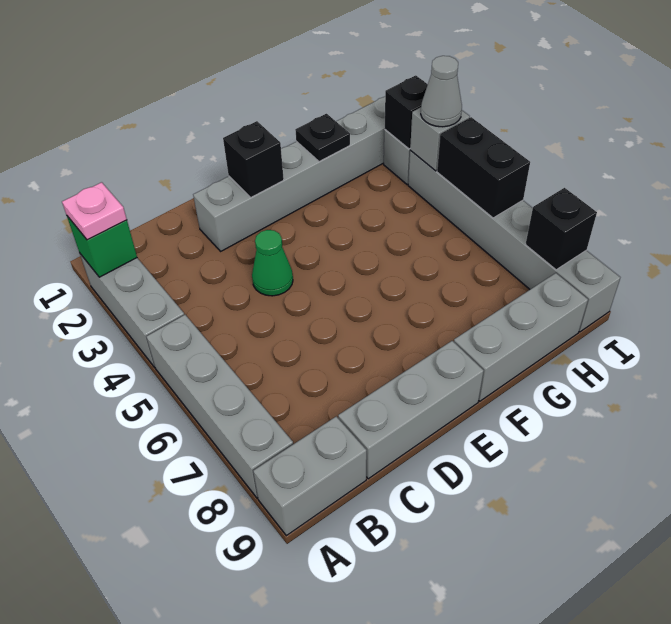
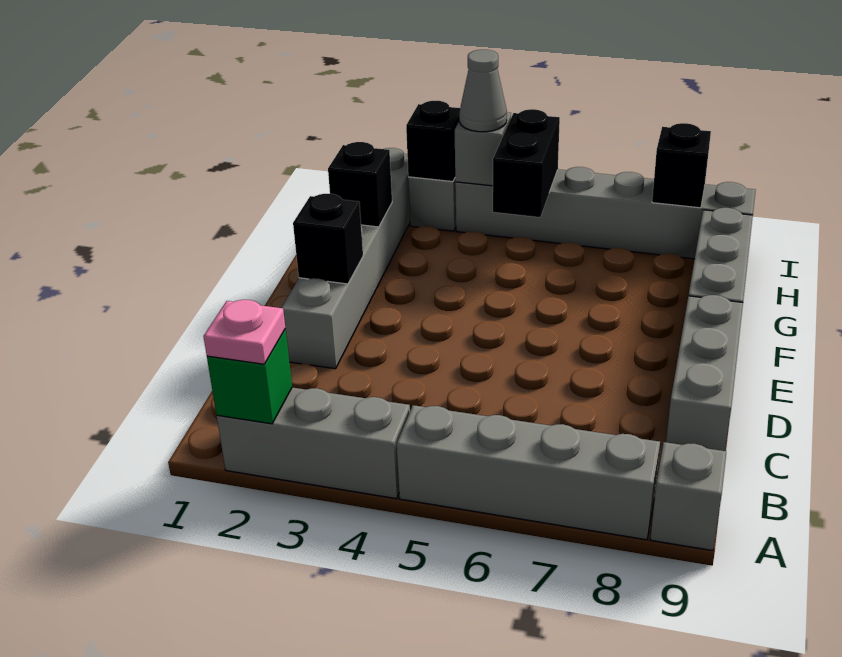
grey brick A9:B9 level 1 -> grey brick A9 level 1
green cone D4 level 1 -> none
black plate G2 level 2 -> black brick G2 level 2
black brick I5:I6 level 2 -> black brick H5:I5 level 2

